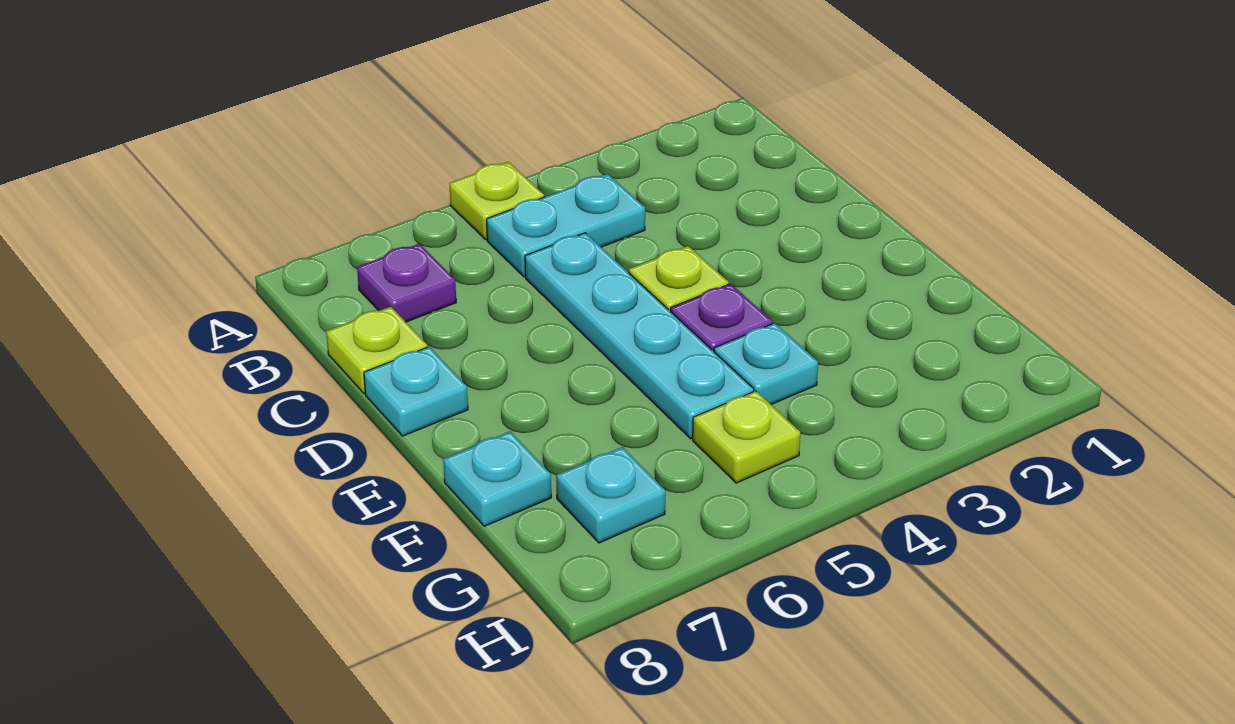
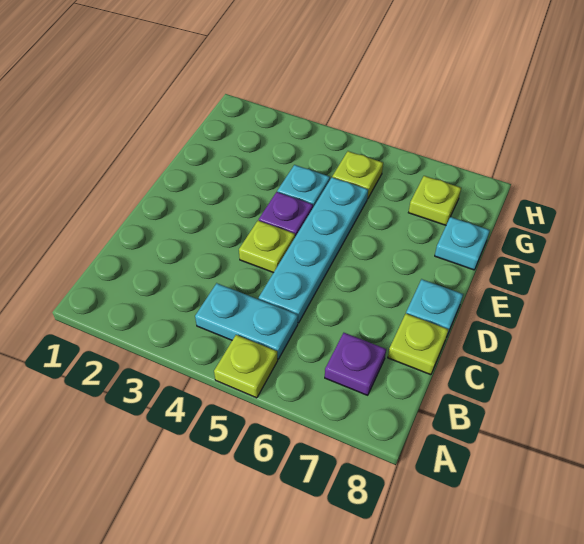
cyan plate G7 level 1 -> lime plate G7 level 1

